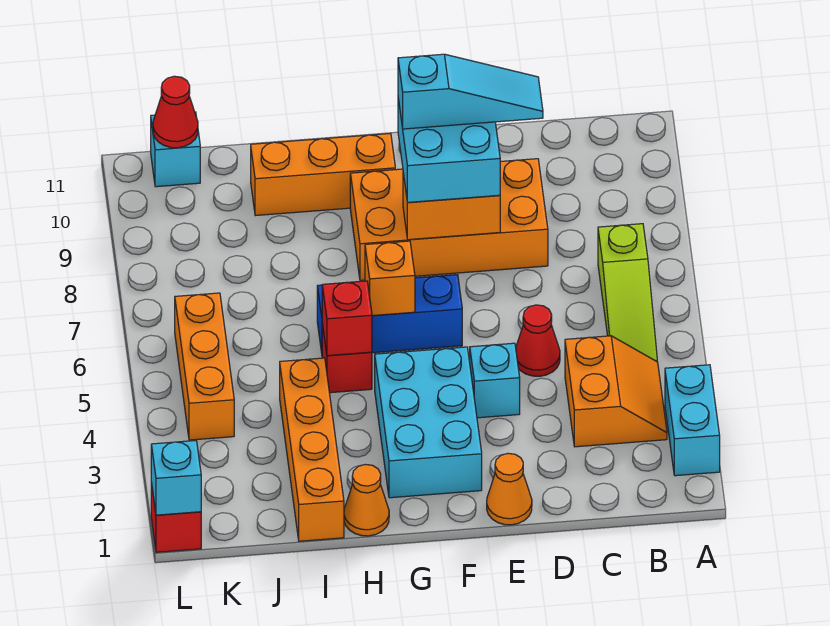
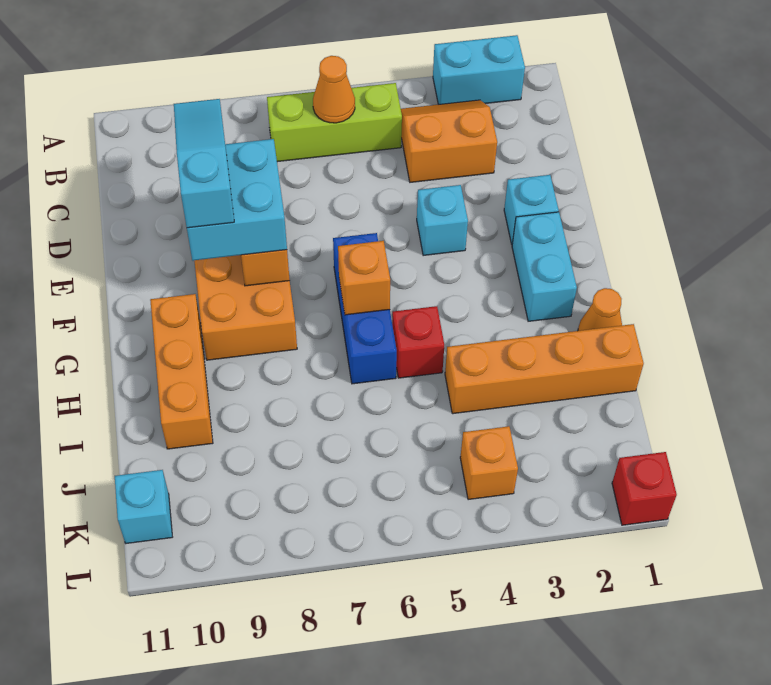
lime slope B5:B7 level 1 top 7 -> lime brick B5:B7 level 1
red cone D5 level 1 -> none
orange cone E1 level 1 -> orange cone B6 level 2
cyan brick F2:G4 level 1 -> cyan brick F2:G2 level 1
red brick H5 level 2 -> none
orange brick K4:K6 level 1 -> orange brick K4 level 1
red cone K11 level 2 -> none
cyan brick L1 level 2 -> cyan brick E2 level 1

